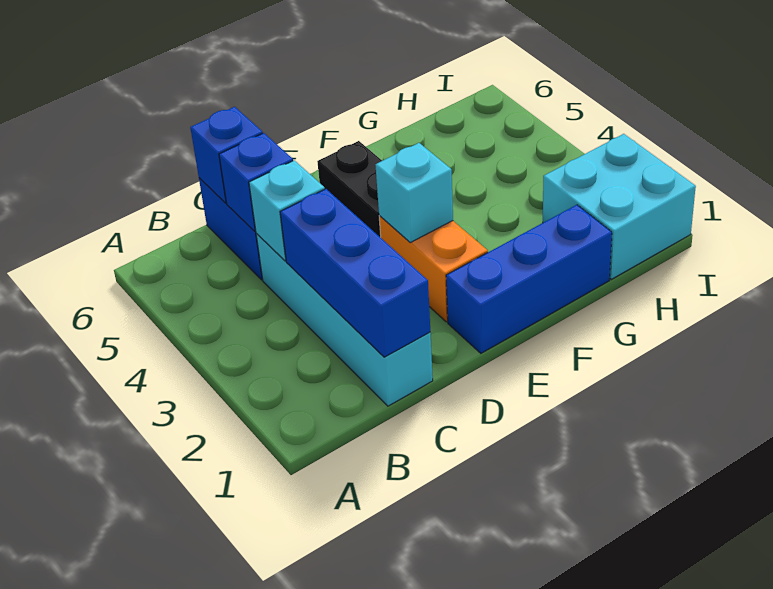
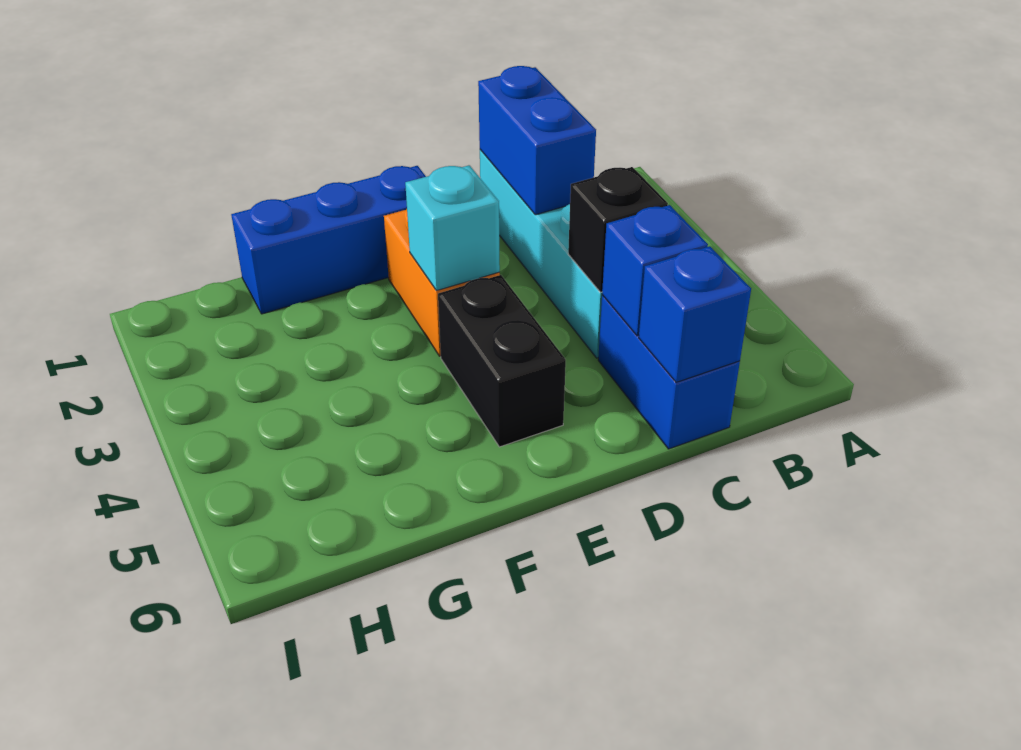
blue brick C1:C3 level 2 -> blue brick C1:C2 level 2
cyan brick C4 level 2 -> black brick C4 level 2
cyan brick H1:I2 level 1 -> none

